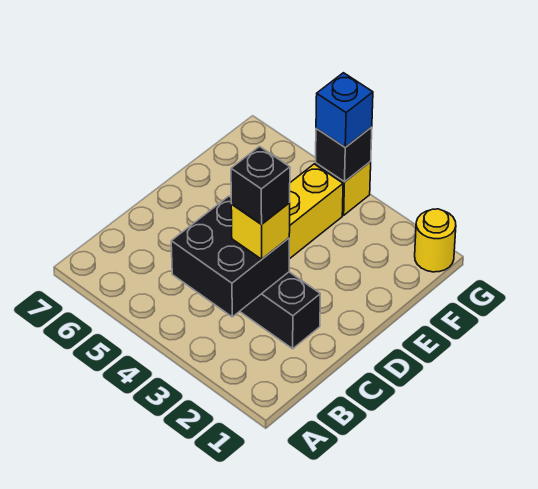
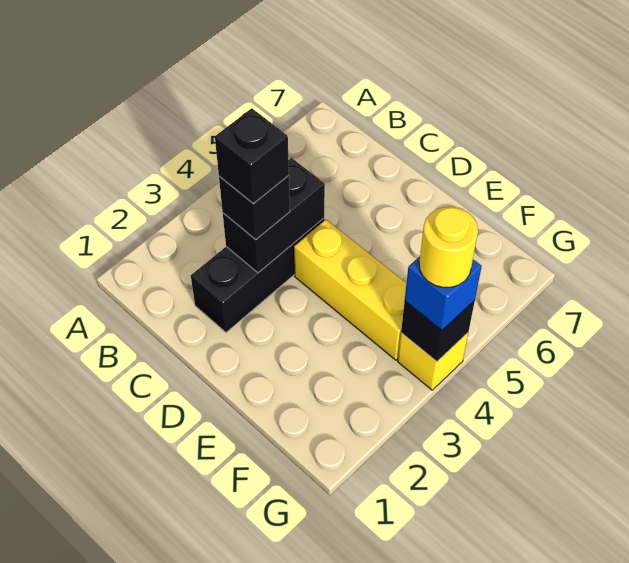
black brick B3:C4 level 2 -> black brick C3:C4 level 2
yellow brick C3 level 3 -> black brick C3 level 3
yellow round brick G1 level 1 -> yellow round brick G4 level 4

